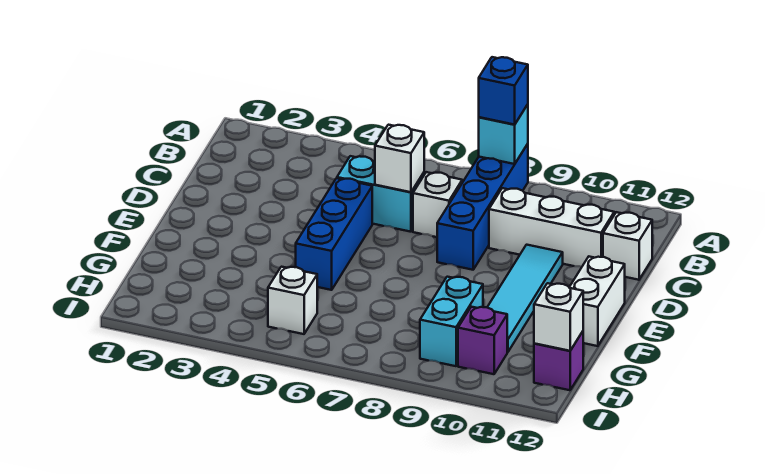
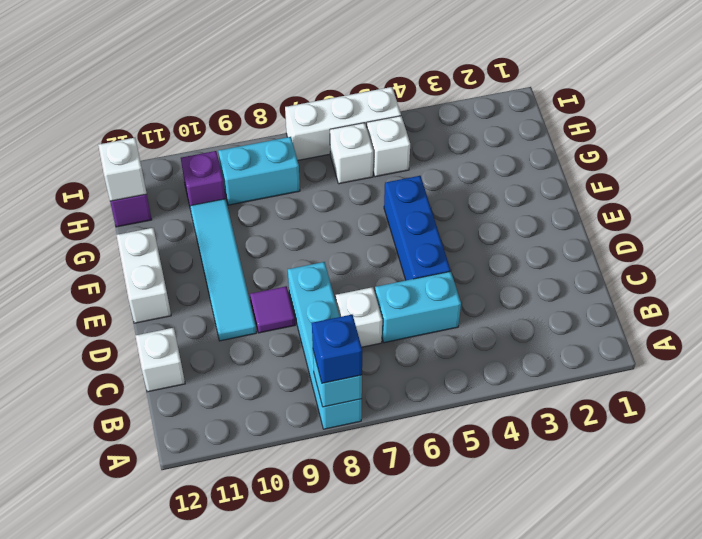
blue brick A8:D8 level 1 -> cyan brick A8:D8 level 1
white brick C6 level 2 -> white brick H6 level 1
white brick C9:C11 level 1 -> white brick I5:I7 level 1
none -> purple tile D9 level 1
cyan brick G9:H9 level 1 -> cyan brick H8:H9 level 1

